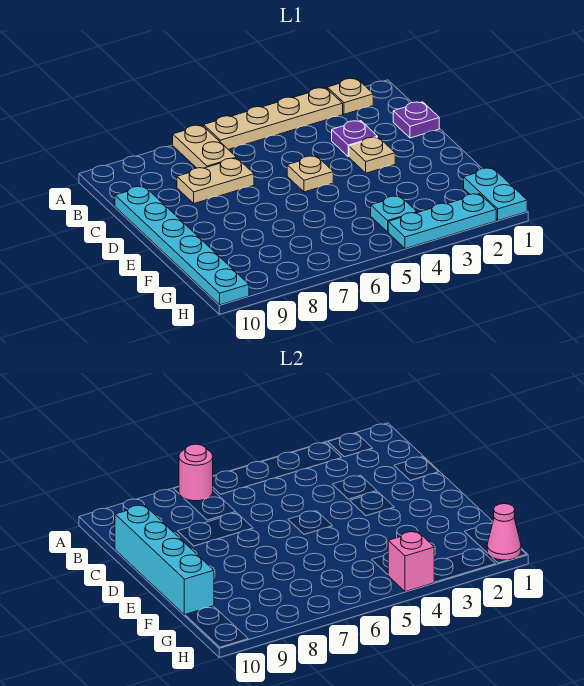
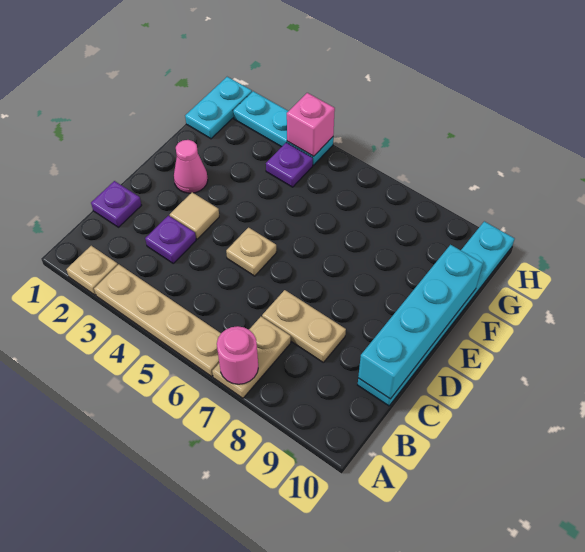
tan plate D3 level 1 -> tan tile D3 level 1
cyan plate G4 level 1 -> purple plate G4 level 1
pink cone H1 level 2 -> pink cone E2 level 1

